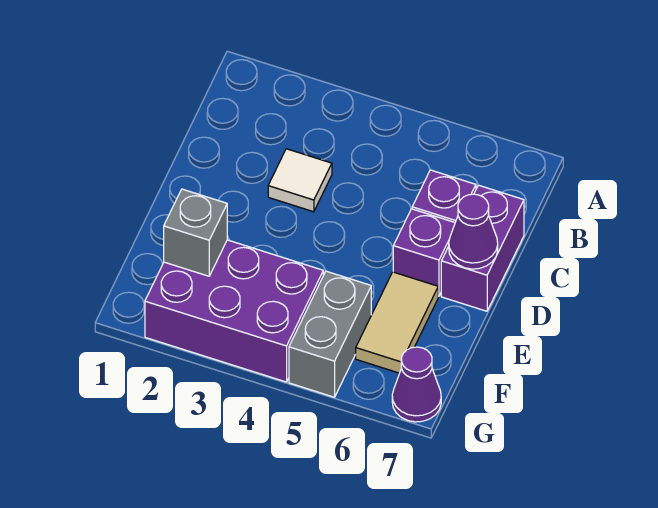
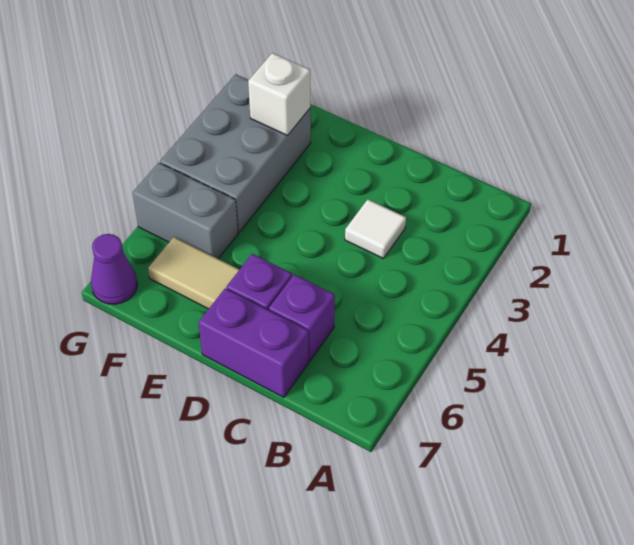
purple cone D7 level 2 -> none
purple brick F2:G4 level 1 -> grey brick F2:G4 level 1
grey brick F2 level 2 -> white brick F2 level 2

